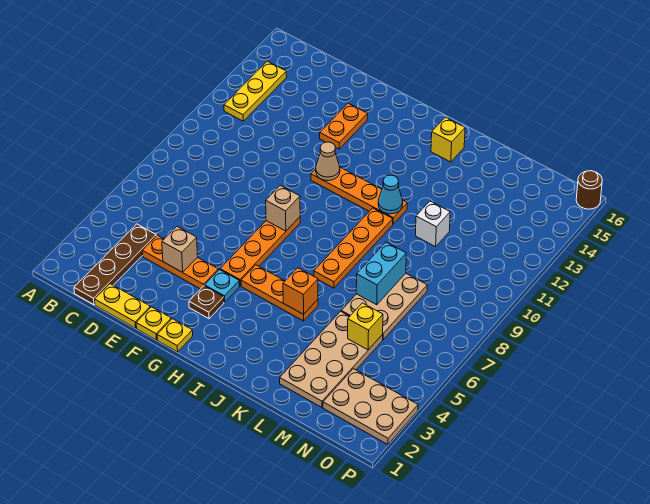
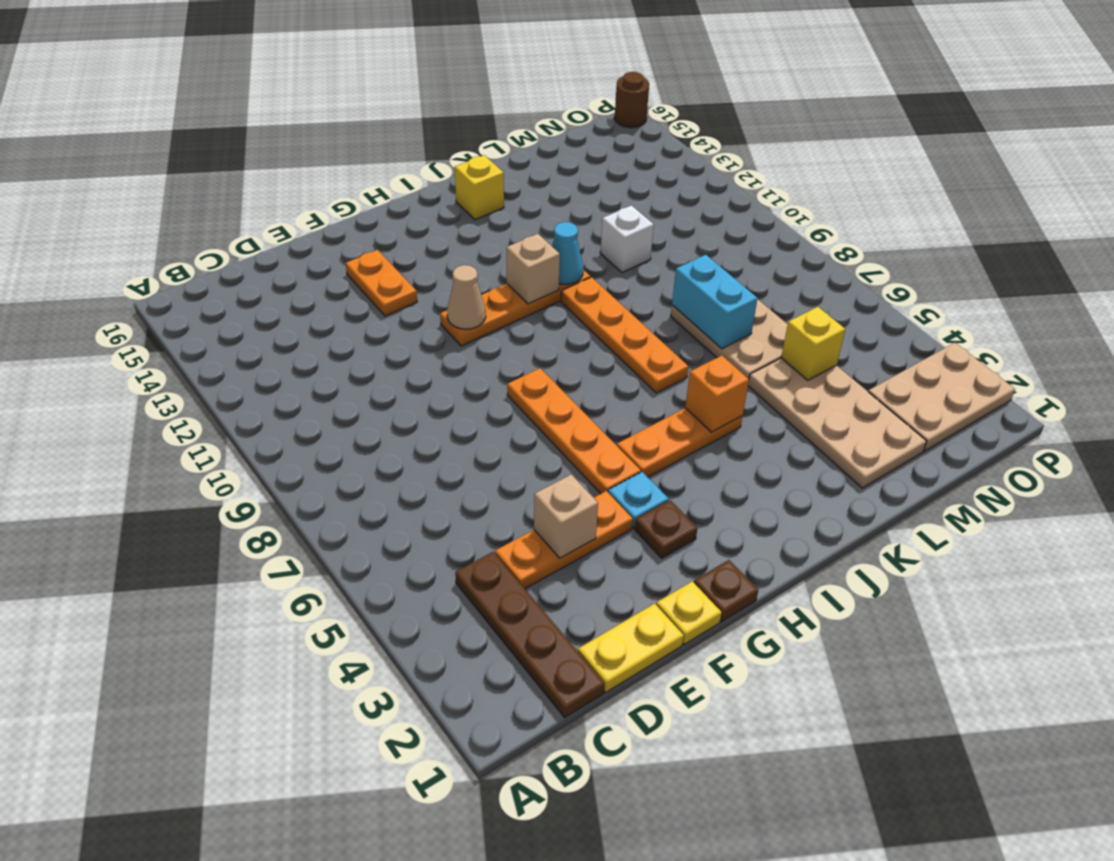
yellow plate B12:B14 level 1 -> none
yellow plate G1 level 1 -> brown plate G1 level 1
tan brick G8 level 2 -> tan brick I11 level 2

